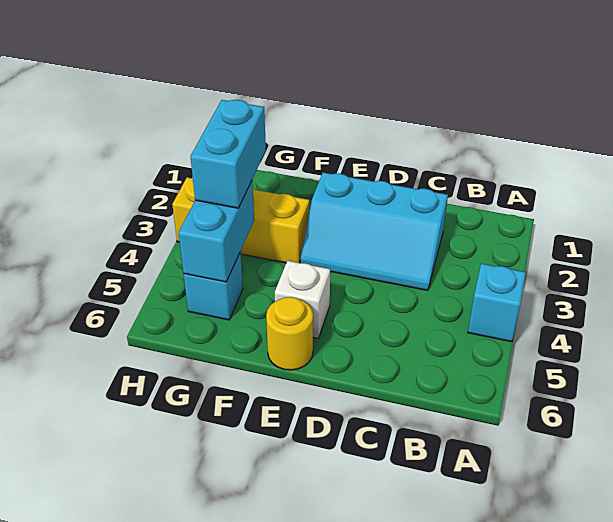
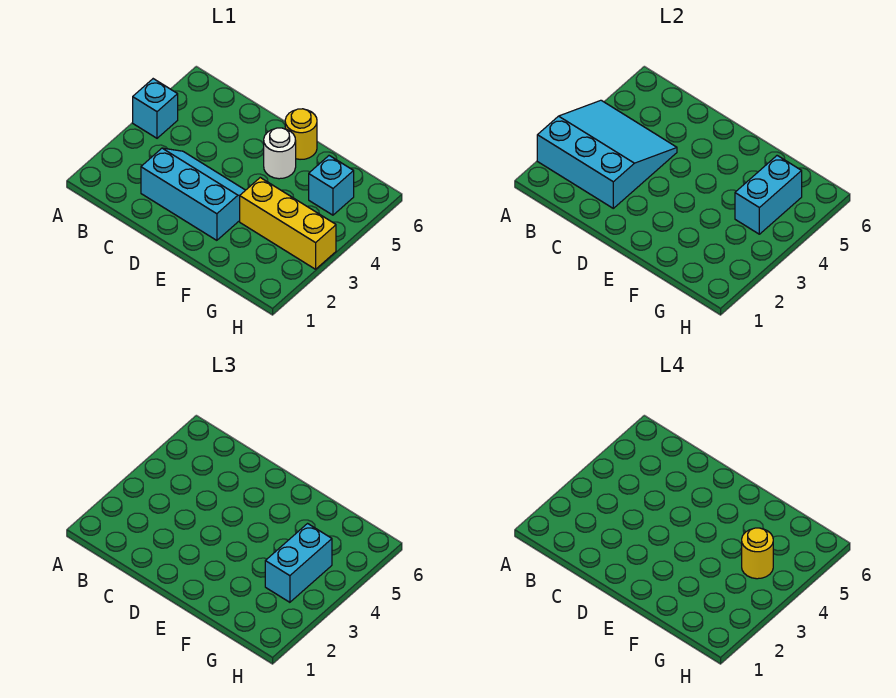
none -> cyan slope A2:C4 level 2 top 2
white brick E5 level 1 -> white round brick E5 level 1
none -> yellow round brick G4 level 4

